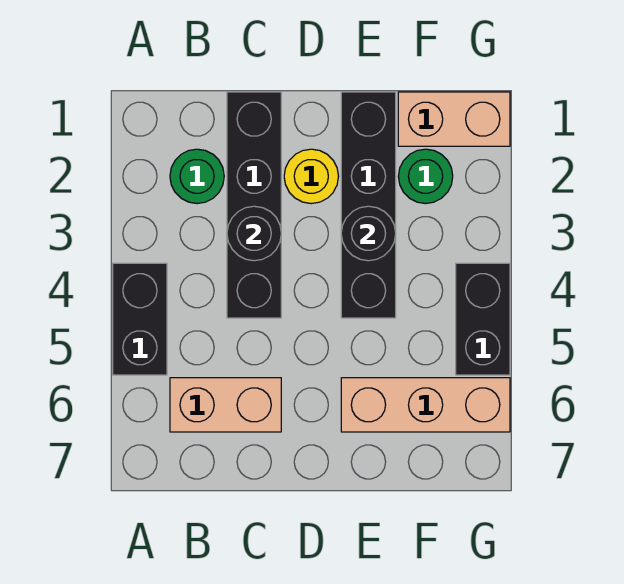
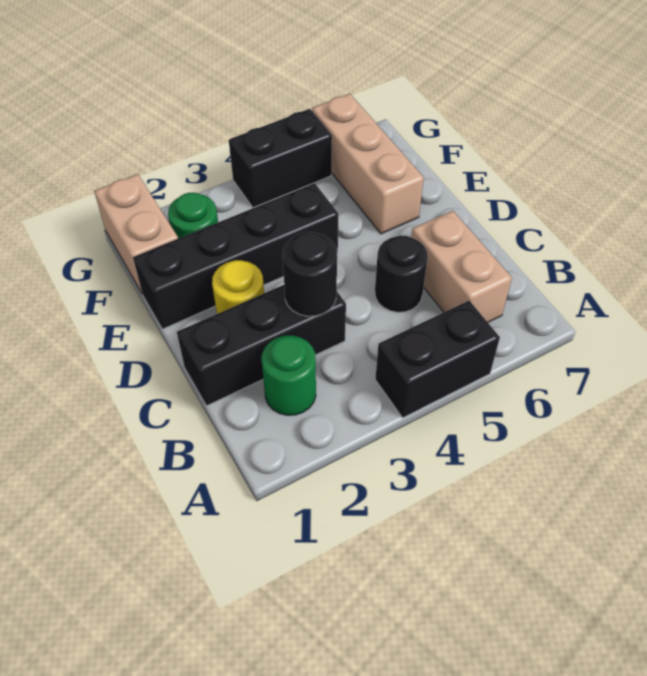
black brick C1:C4 level 1 -> black brick C1:C3 level 1
black round brick E3 level 2 -> black round brick C5 level 1

